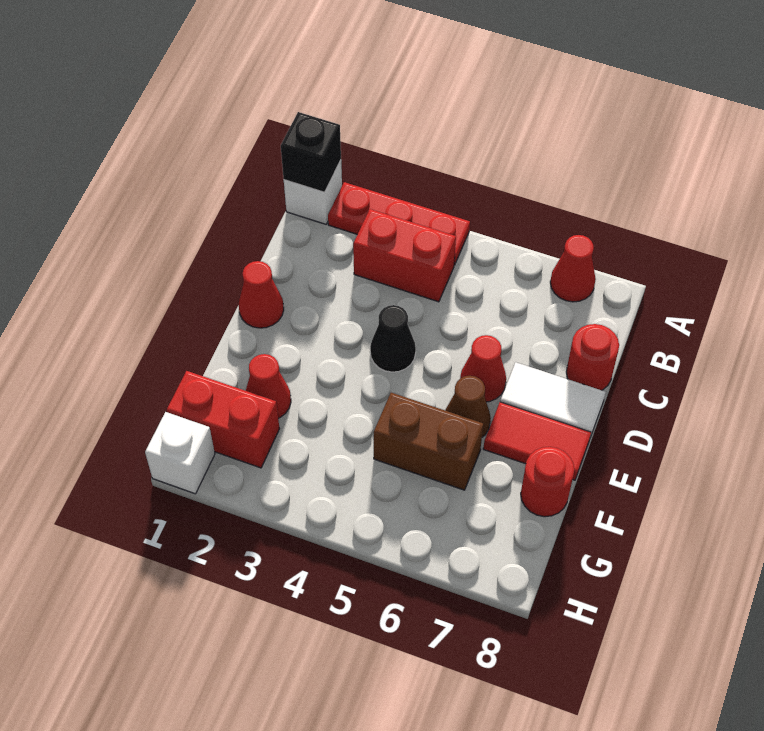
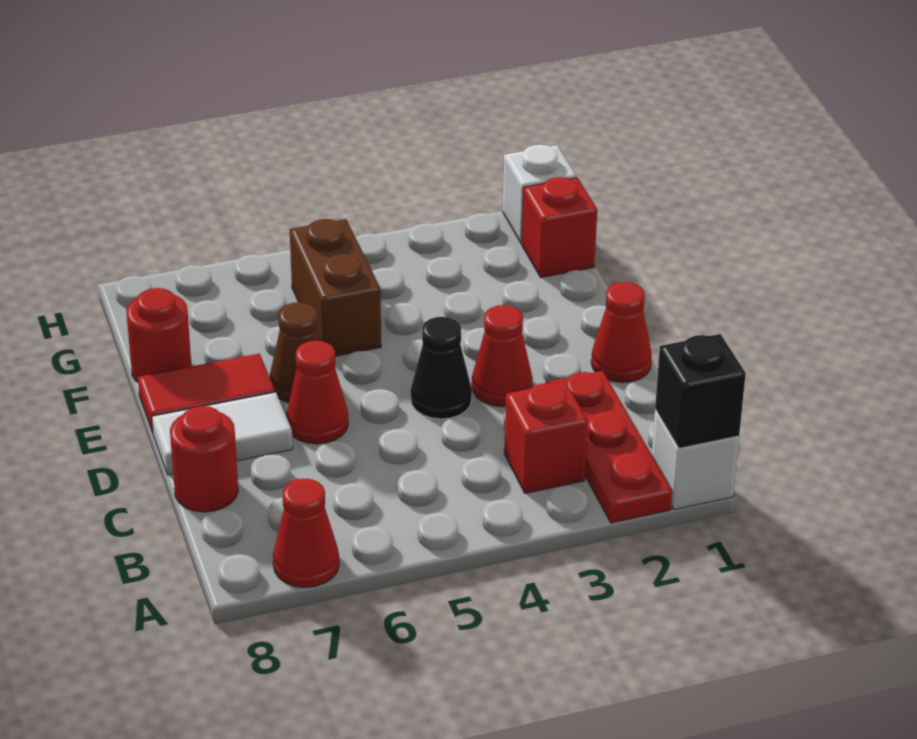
red plate A2:A4 level 1 -> red plate A2:C2 level 1
red brick B3:B4 level 1 -> red brick B3 level 1
red cone F2 level 1 -> red cone D3 level 1
brown brick F5:F6 level 1 -> brown brick F5:G5 level 1
red brick G1:G2 level 1 -> red brick G1 level 1

